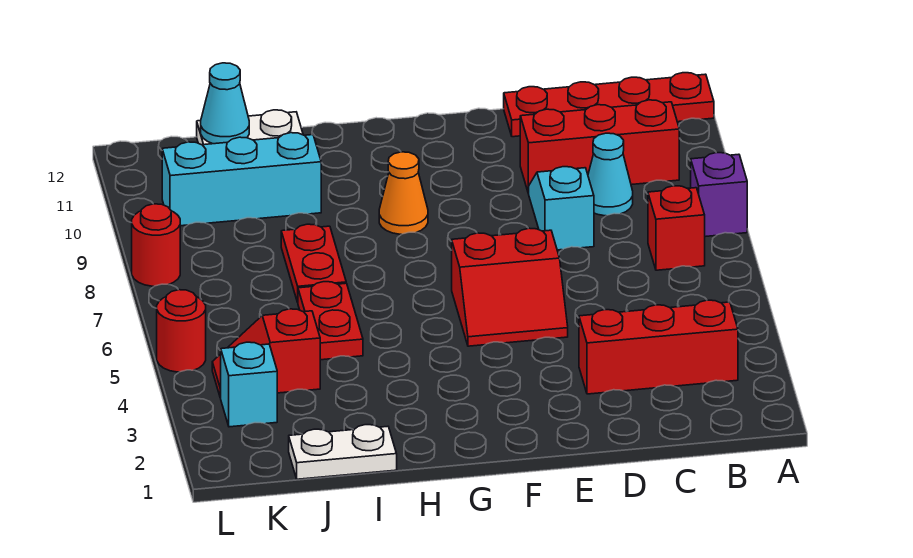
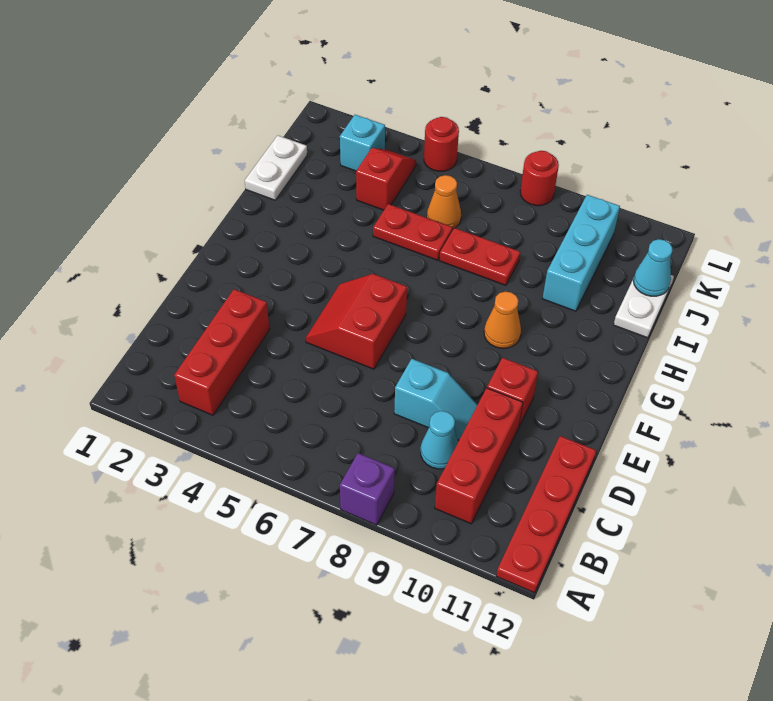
red brick B7 level 1 -> red brick E10 level 1
none -> orange cone J6 level 1

